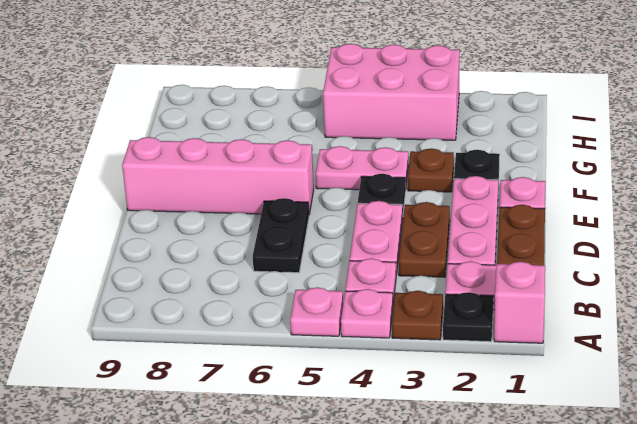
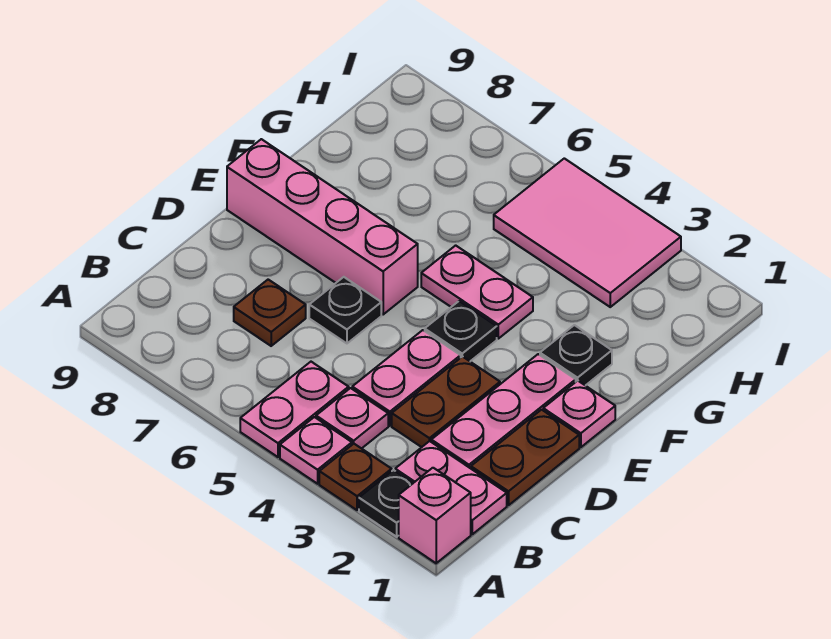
pink plate A5 level 1 -> pink plate A5:B5 level 1
black plate C6:D6 level 1 -> black plate D6 level 1
brown plate F3 level 1 -> brown plate C7 level 1
pink brick H3:I5 level 1 -> pink tile H3:I5 level 1

